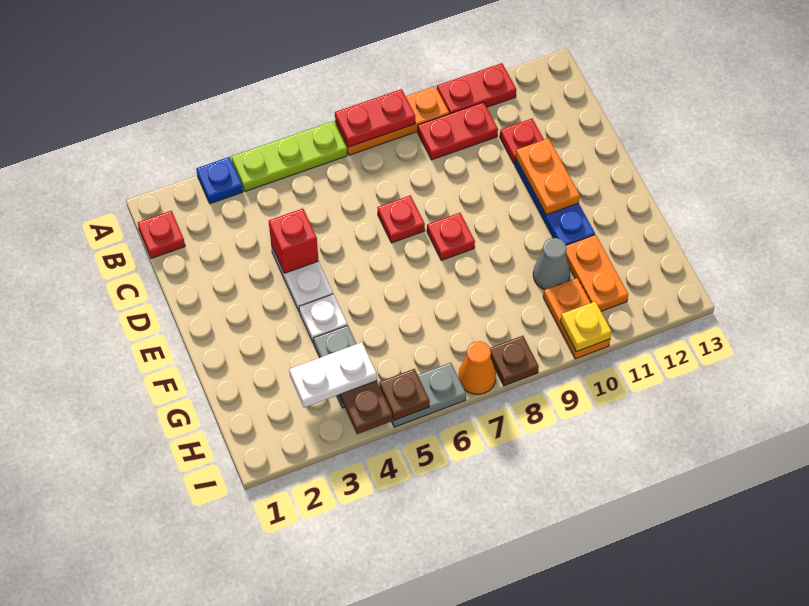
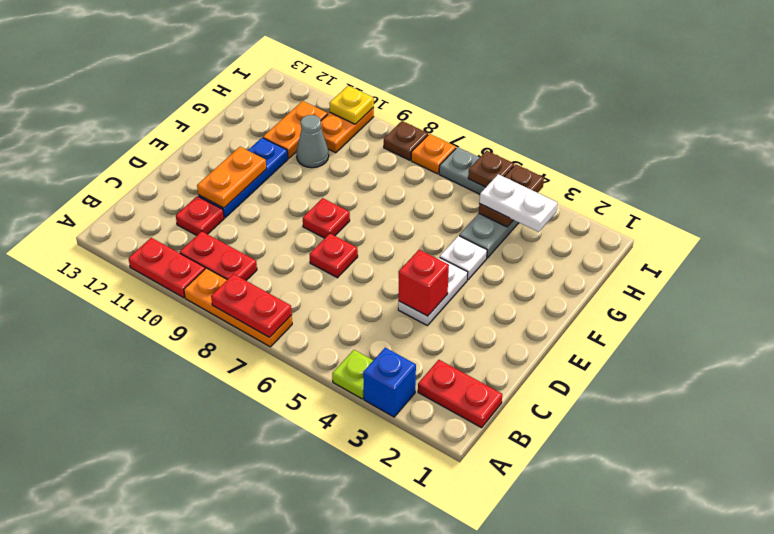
blue plate A3 level 1 -> blue brick A3 level 1
lime plate A4:A6 level 1 -> lime plate A4 level 1
red plate B1 level 1 -> red plate B1:B2 level 1
orange cone I7 level 1 -> orange plate I7 level 1

